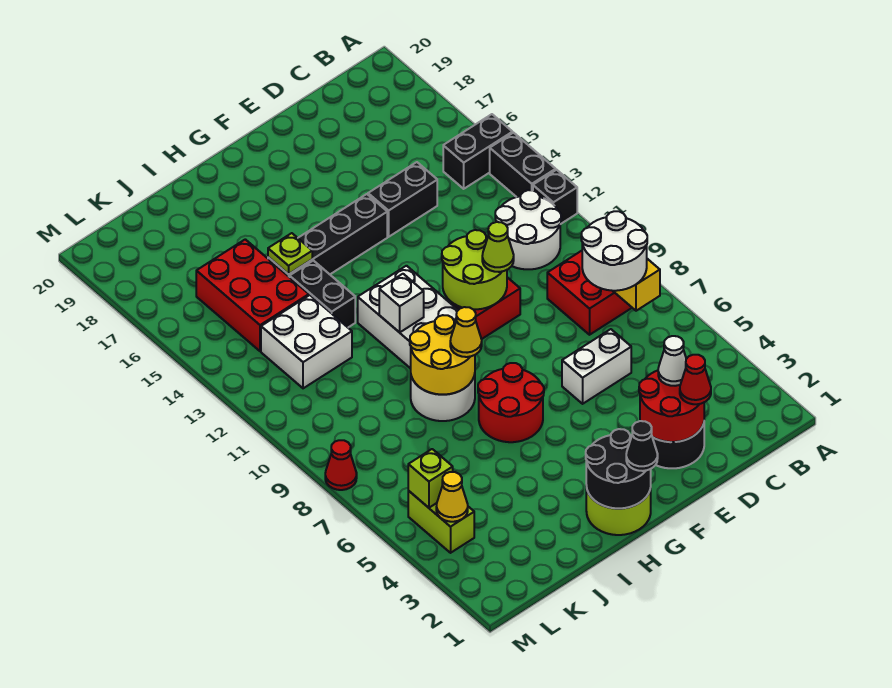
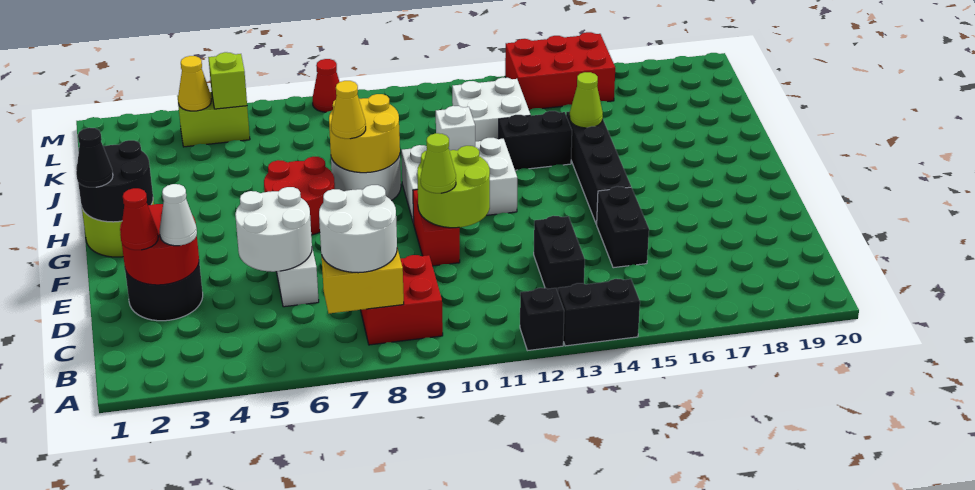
black brick A15:B15 level 1 -> black brick C13:D13 level 1
white round brick B11:C12 level 1 -> white round brick D5:E6 level 2
lime plate I15 level 2 -> lime cone I15 level 2
red brick J14:K16 level 1 -> red brick L14:M16 level 1

